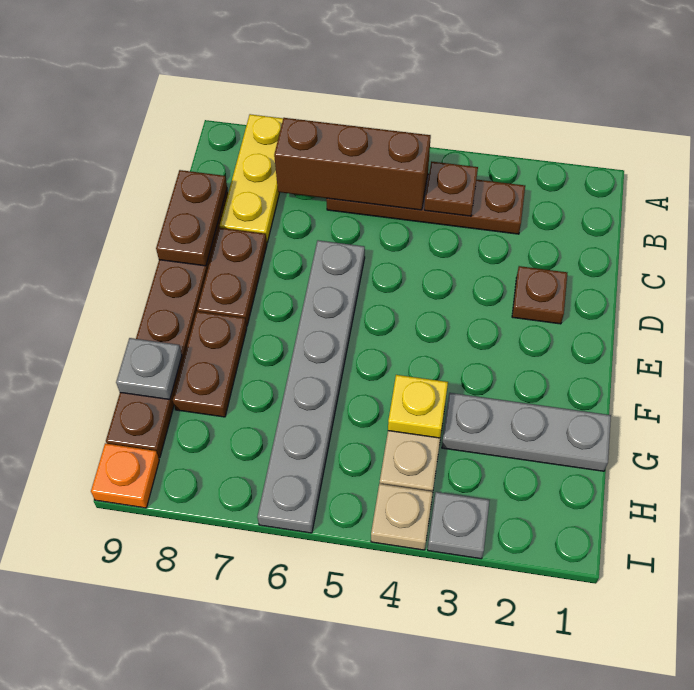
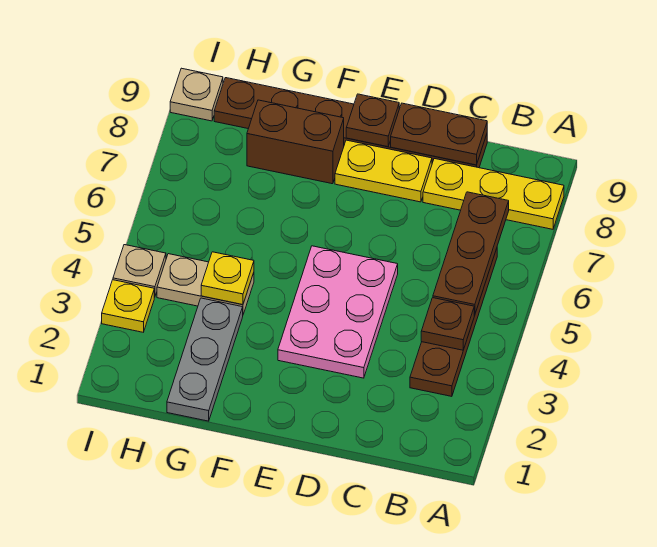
brown brick B5:B7 level 2 -> brown plate B5:B7 level 2
brown plate D2 level 1 -> brown plate E9 level 2
none -> pink plate D3:E5 level 1
grey plate D6:I6 level 1 -> none
brown plate D8:E8 level 1 -> yellow plate D8:E8 level 1
brown plate F8:G8 level 1 -> brown brick F8:G8 level 1
grey plate G9 level 2 -> none
grey plate I3 level 1 -> yellow plate I3 level 1
orange plate I9 level 1 -> tan plate I9 level 1

